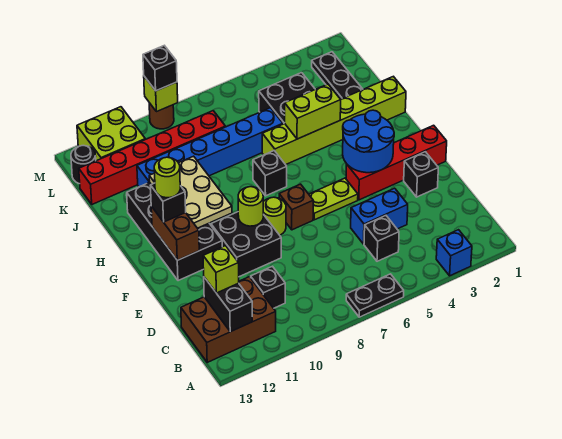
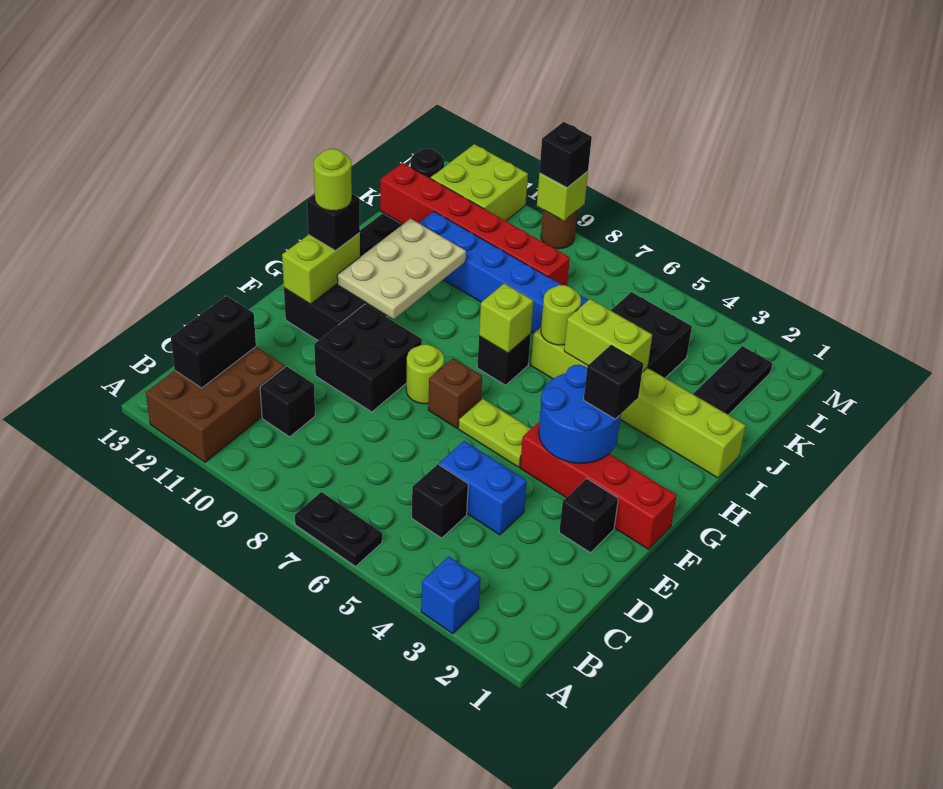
brown brick B11:C13 level 1 -> brown brick A11:C12 level 1
lime brick C12 level 3 -> lime brick H7 level 2
lime round brick F9 level 2 -> lime round brick I6 level 2
brown brick F12:G12 level 2 -> lime brick F12:G12 level 2
none -> black brick G3 level 3

